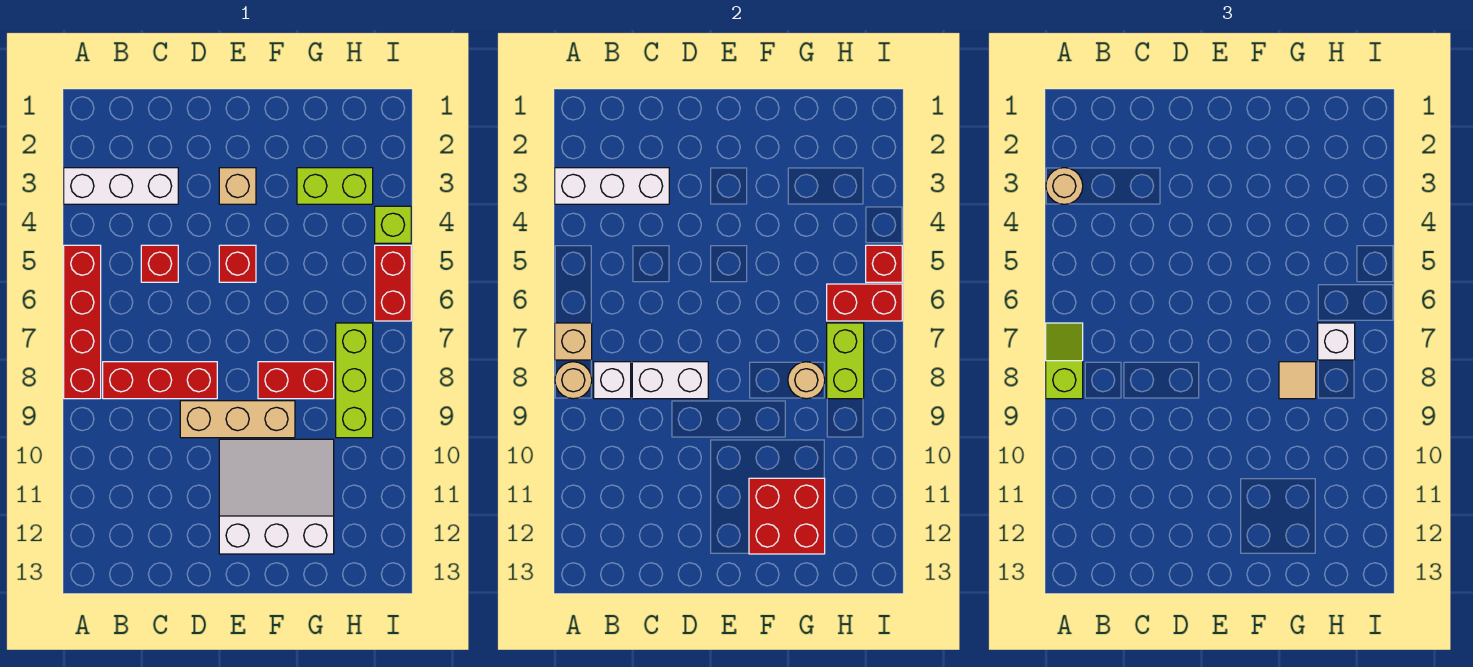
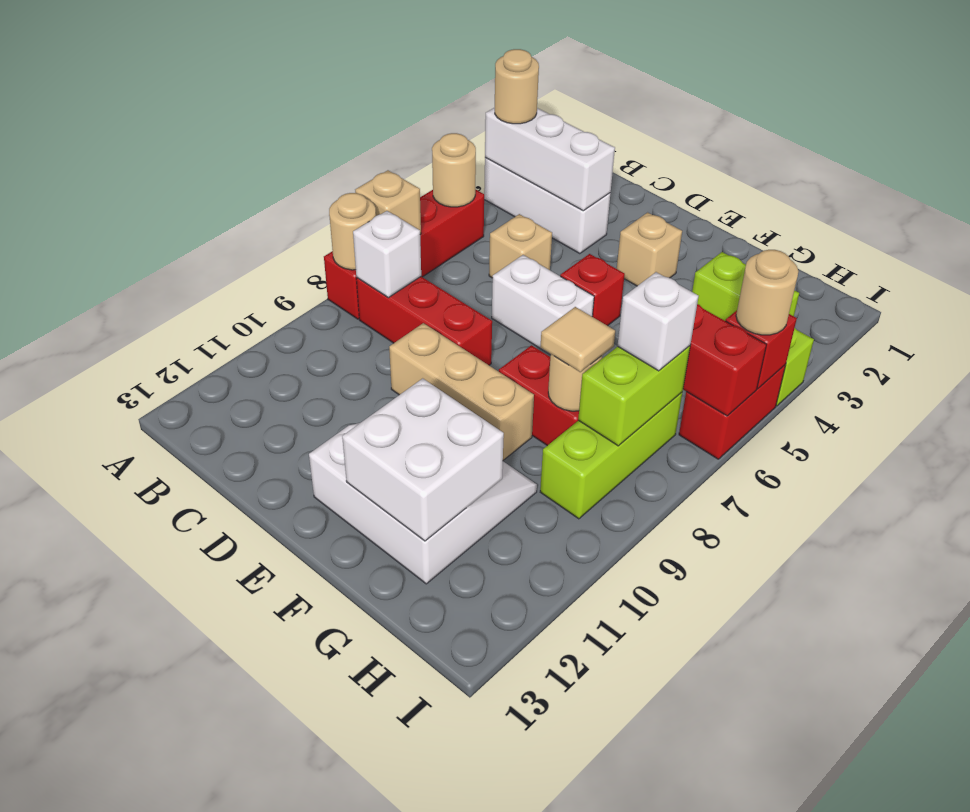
none -> tan round brick A5 level 2
lime slope A7:A8 level 3 top 8 -> none
red brick C5 level 1 -> tan brick C5 level 1
white brick C8:D8 level 2 -> white brick D6:E6 level 1
red brick F11:G12 level 2 -> white brick F11:G12 level 2
none -> tan round brick I5 level 3

